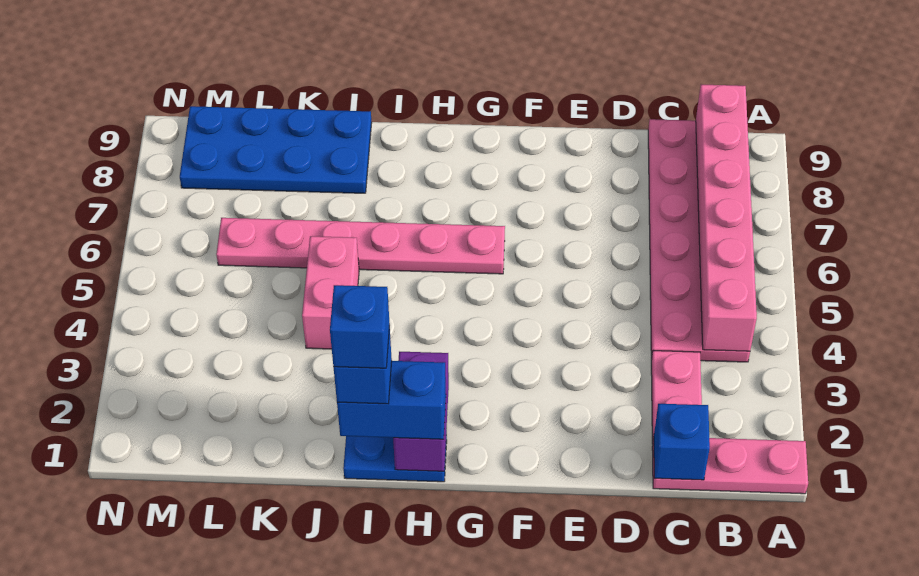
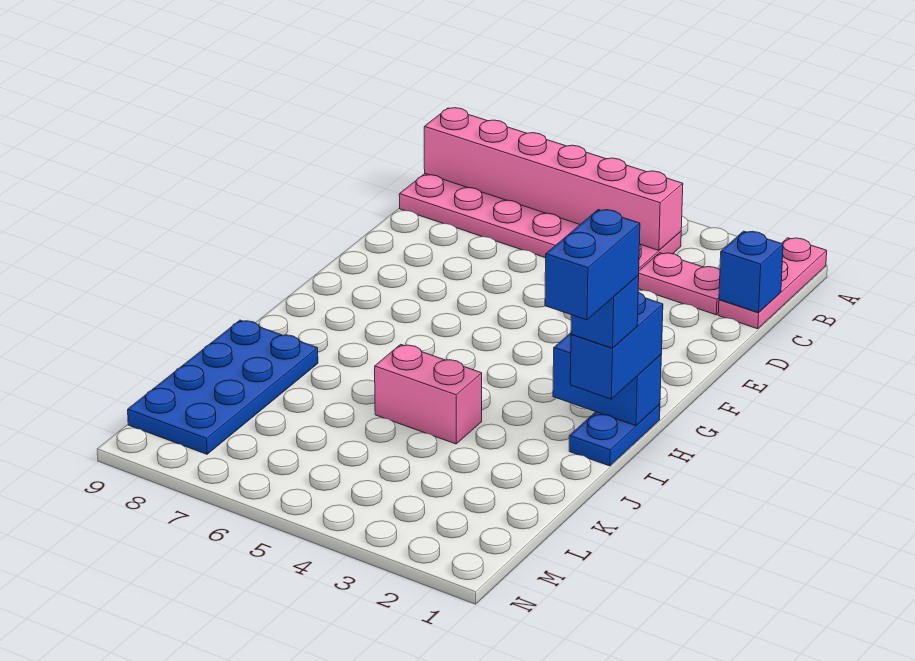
pink plate G6:L6 level 1 -> none
purple brick H1:H2 level 2 -> blue brick H1:H2 level 2
blue brick I1 level 5 -> blue brick I1:J1 level 5

